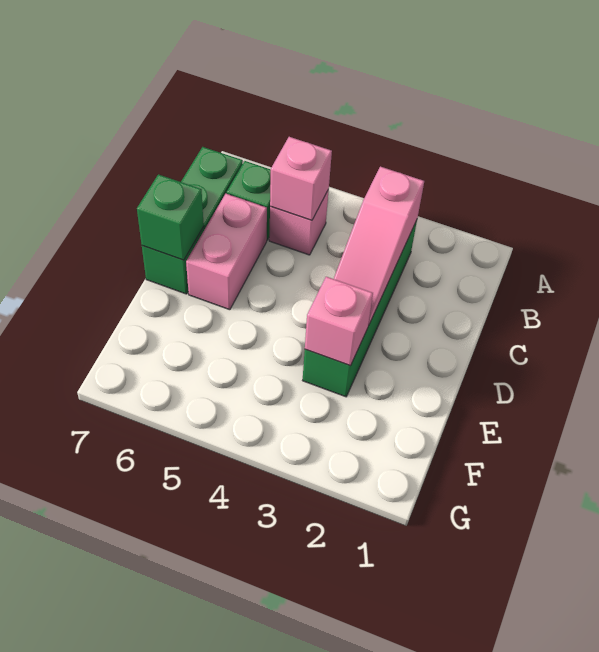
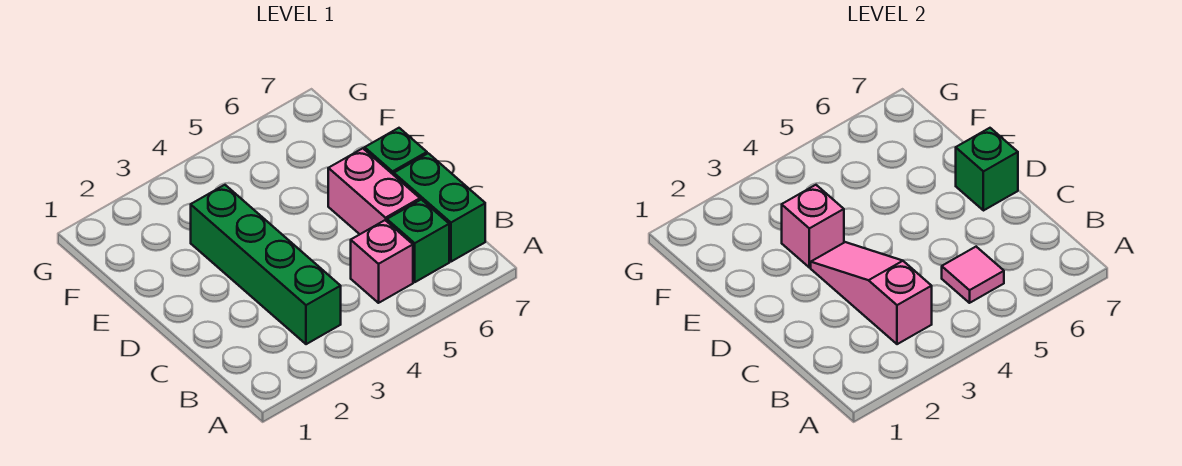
pink brick B5 level 2 -> pink tile B5 level 2

